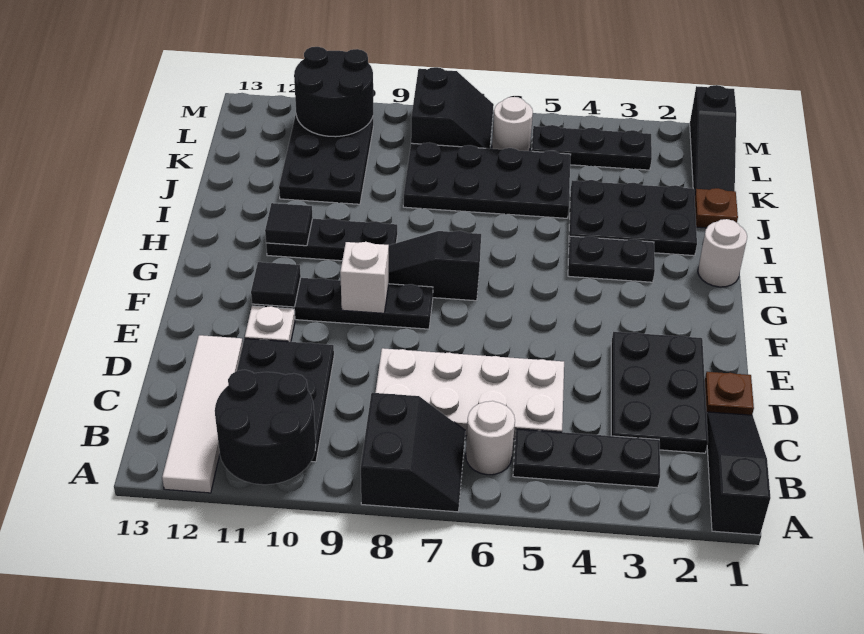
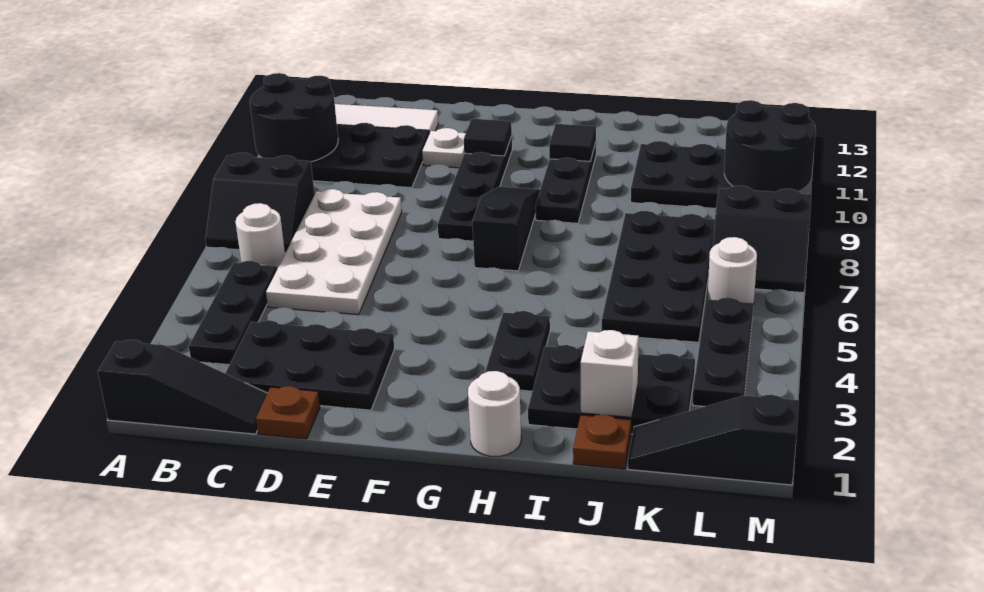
white brick F9 level 2 -> white brick J2 level 2
black plate I2:J4 level 1 -> black plate I2:K3 level 1

